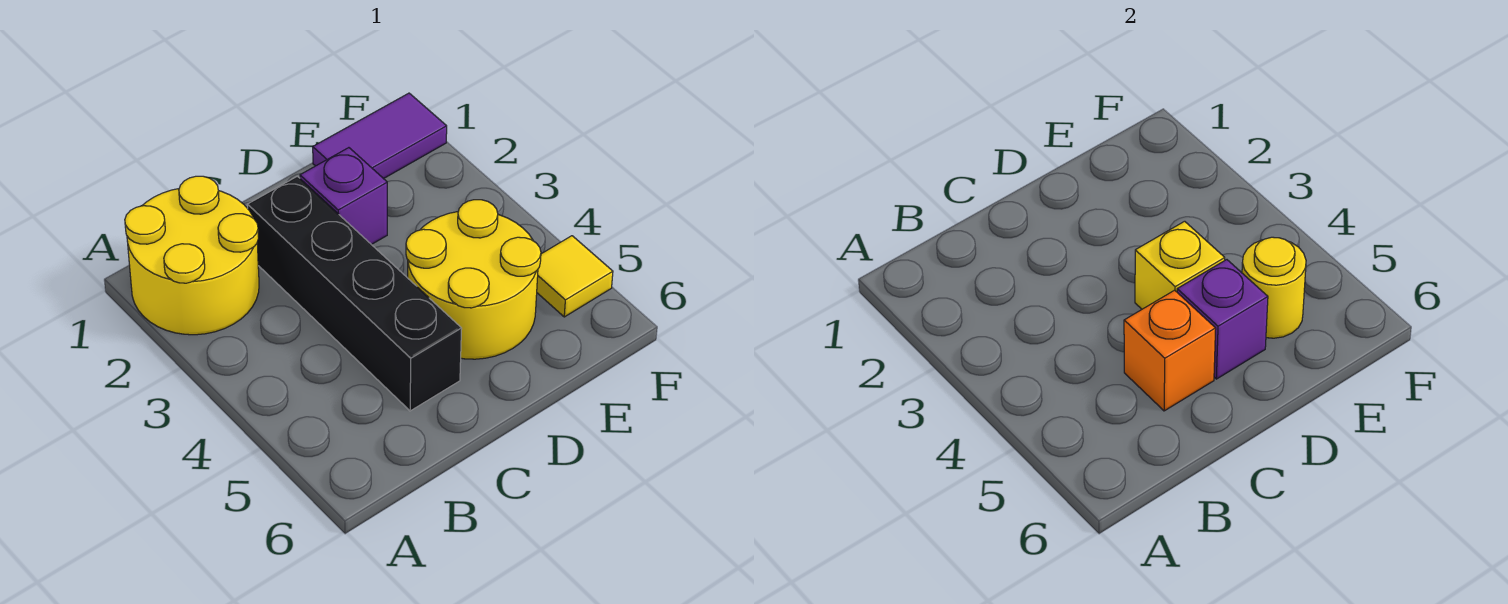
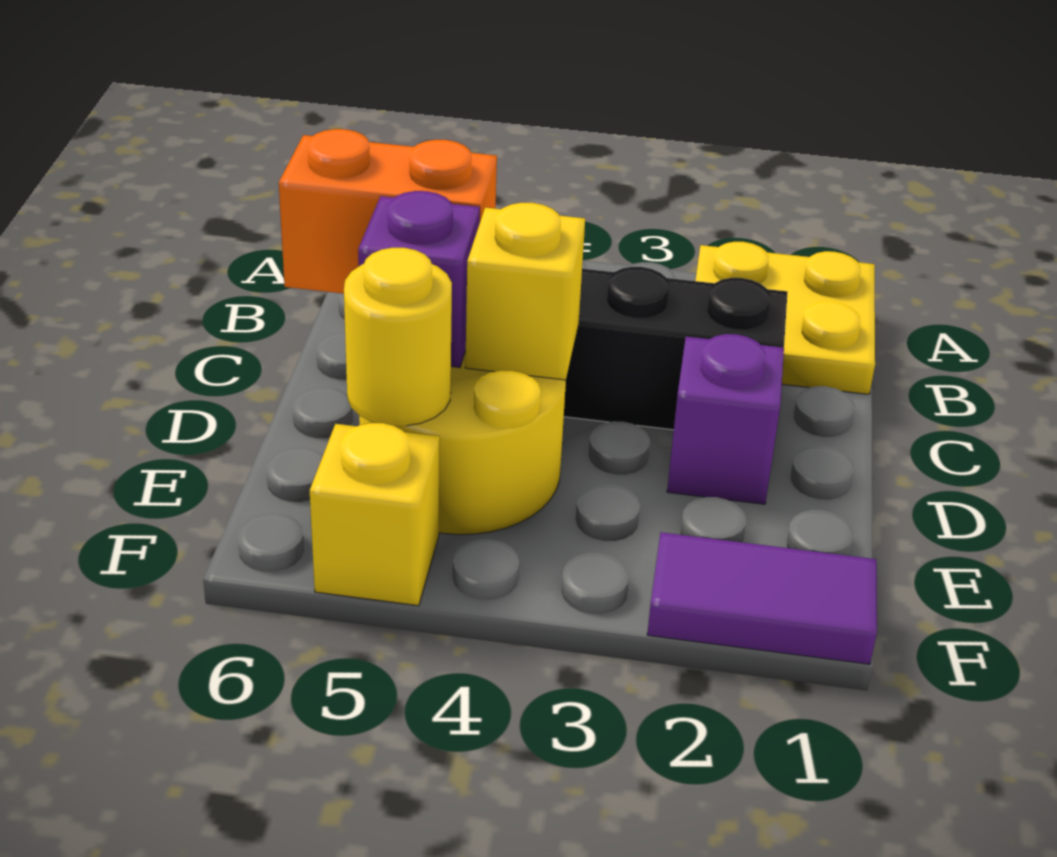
yellow round brick A1:B2 level 1 -> yellow plate A1:B2 level 1
orange brick C5 level 2 -> orange brick C5:C6 level 2
purple tile E1:F1 level 1 -> purple tile F1:F2 level 1
yellow tile F5 level 1 -> yellow brick F5 level 1

